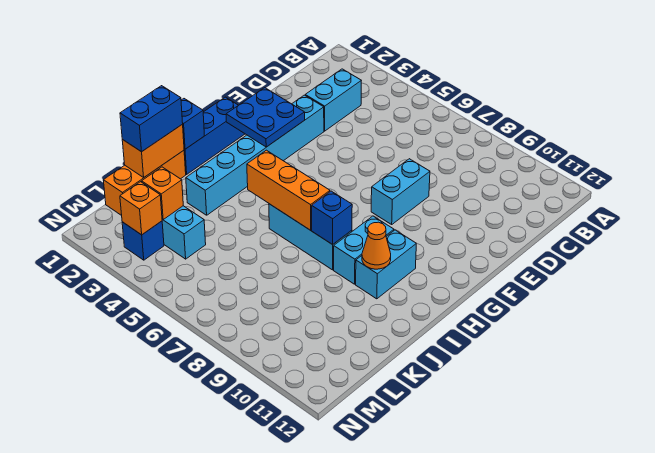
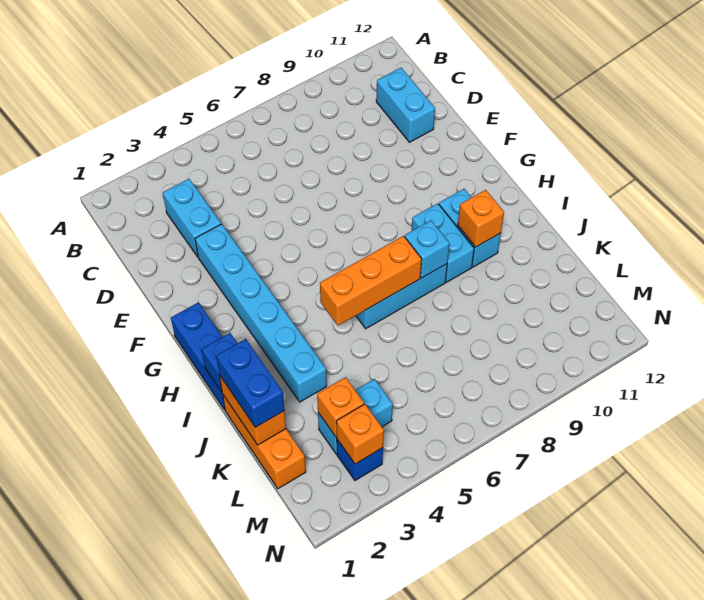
cyan brick E8:F8 level 1 -> cyan brick C11:D11 level 1
blue plate F2:G3 level 2 -> none
blue brick I8 level 2 -> cyan brick I8 level 2
orange cone I10 level 2 -> orange brick I10 level 2

